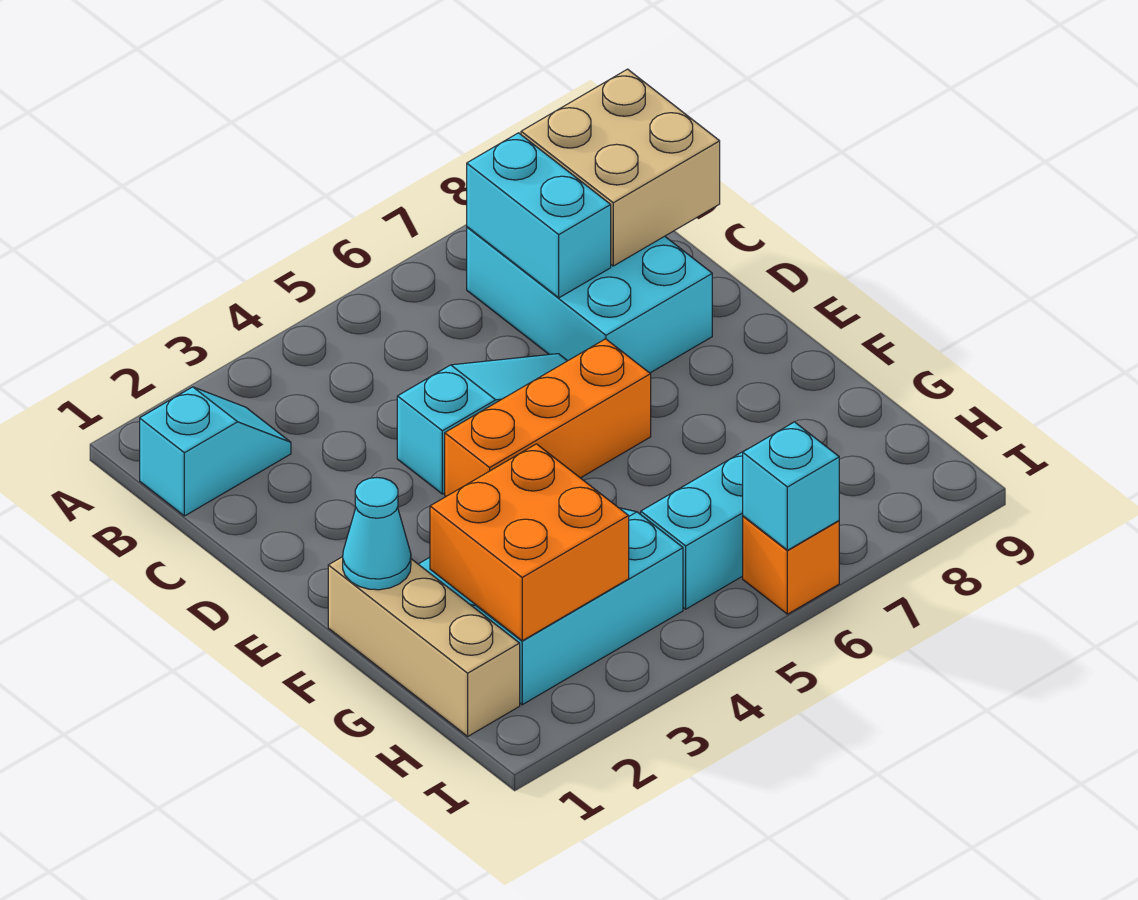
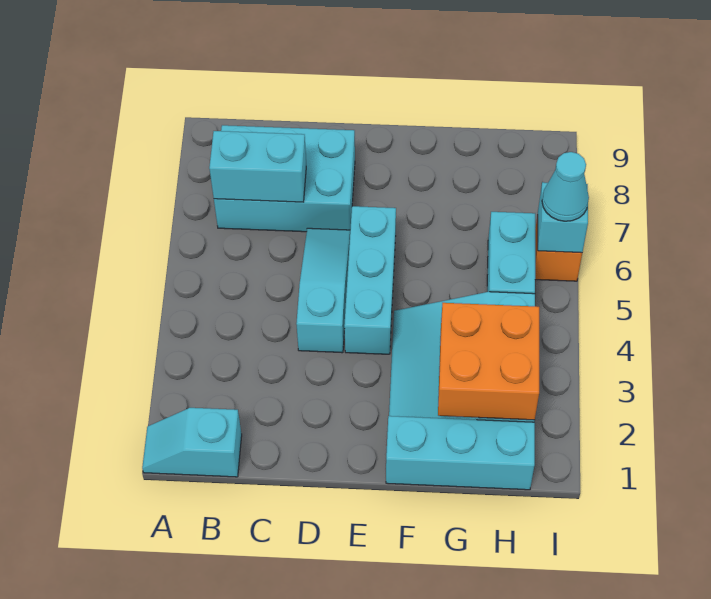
cyan slope B1:B2 level 1 top 1 -> cyan slope A1:B1 level 1 top B
tan brick B8:C9 level 2 -> none
orange brick E4:E6 level 1 -> cyan brick E4:E6 level 1
tan brick F1:H1 level 1 -> cyan brick F1:H1 level 1
cyan cone F1 level 2 -> cyan cone I6 level 3

